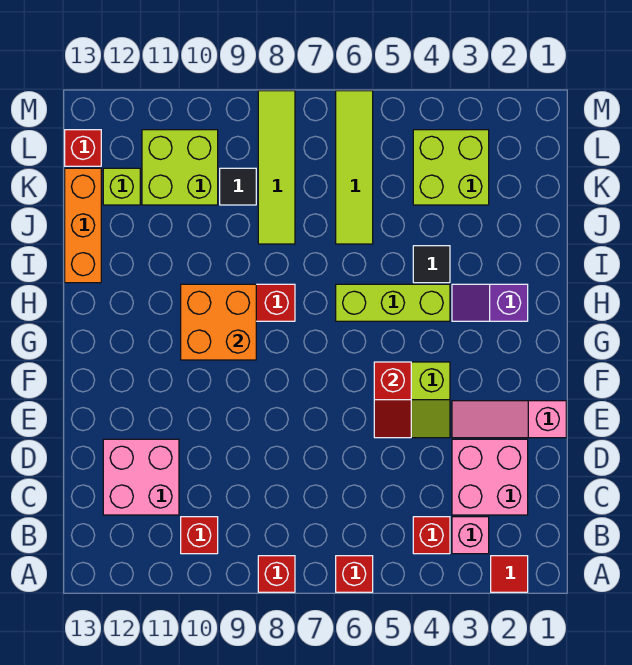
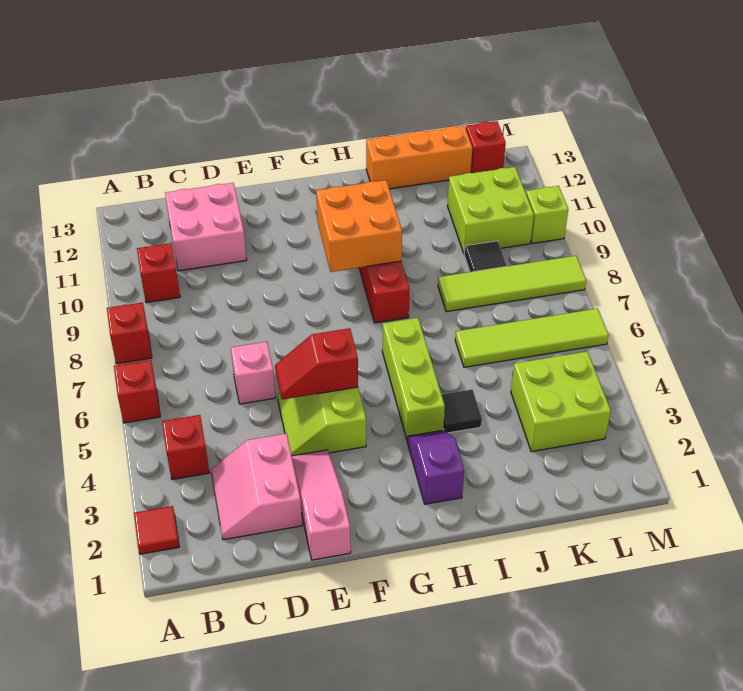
pink brick B3 level 1 -> pink brick D6 level 1
pink brick C2:D3 level 1 -> pink slope C2:D3 level 1 top D
lime brick K12 level 1 -> lime brick M10 level 1

